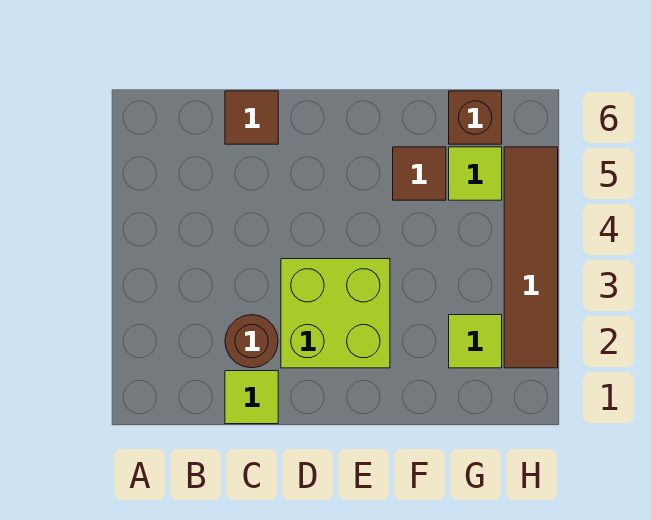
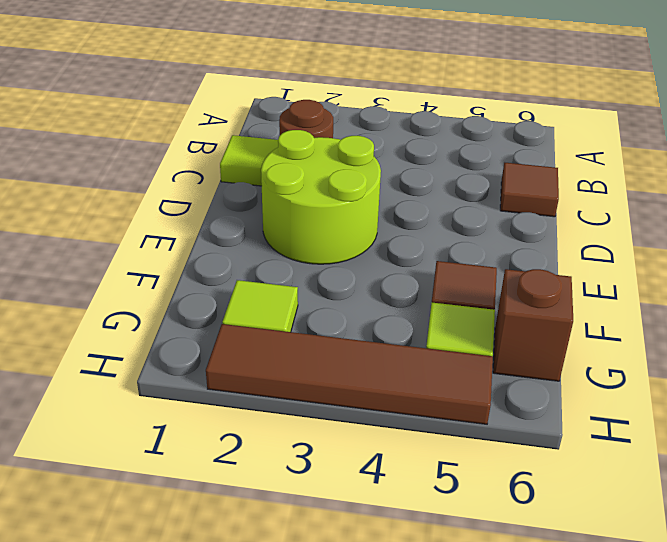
lime brick D2:E3 level 1 -> lime round brick D2:E3 level 1

